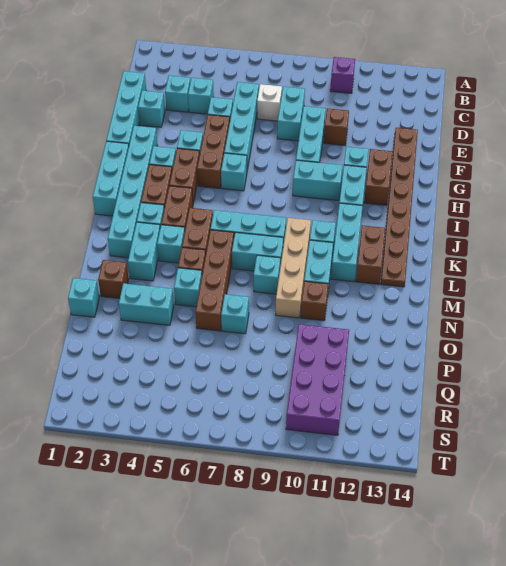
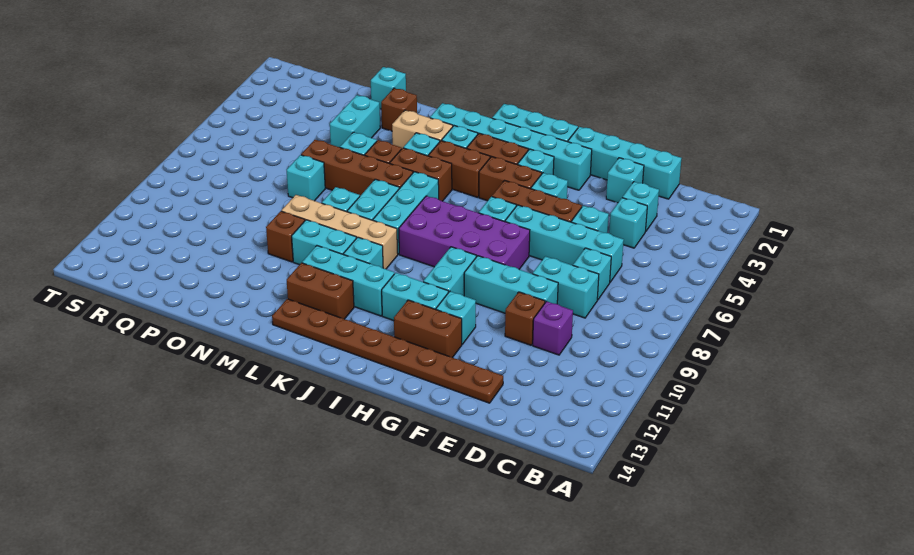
purple brick B10 level 1 -> purple brick D10 level 1
white brick D7 level 1 -> cyan brick D7 level 1
cyan brick L3:M3 level 1 -> tan brick L3:M3 level 1
purple brick P10:S11 level 1 -> purple brick G7:J8 level 1

